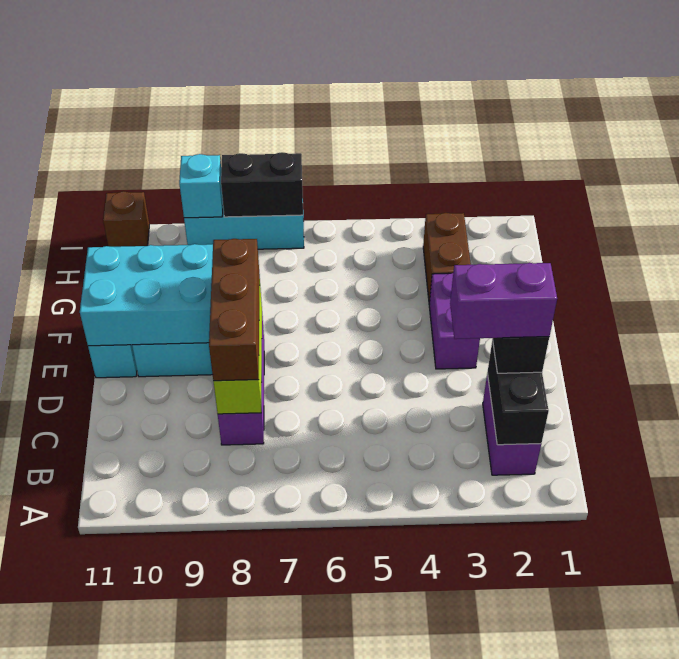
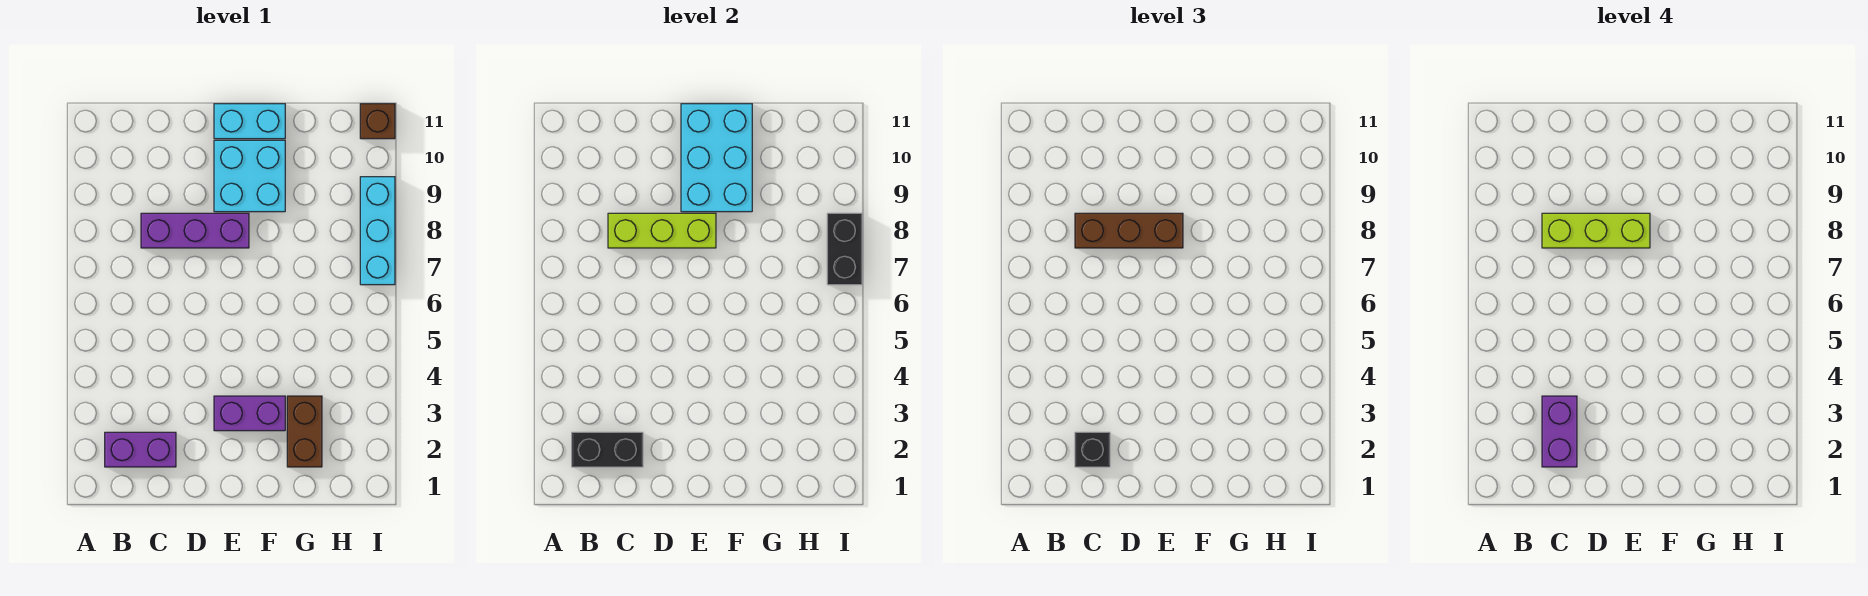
none -> lime brick C8:E8 level 4
brown brick G3:H3 level 1 -> brown brick G2:G3 level 1
cyan brick I9 level 2 -> none

